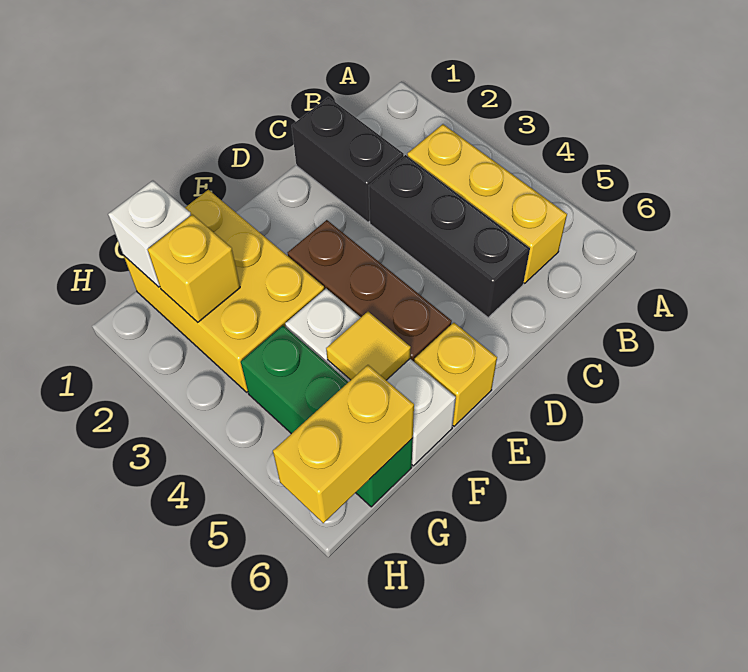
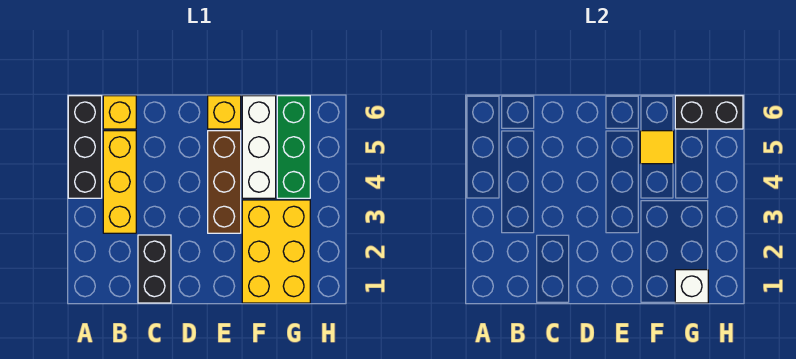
black brick C3:C5 level 1 -> black brick A4:A6 level 1
yellow brick G2 level 2 -> yellow brick B6 level 1
yellow brick G6:H6 level 2 -> black brick G6:H6 level 2

